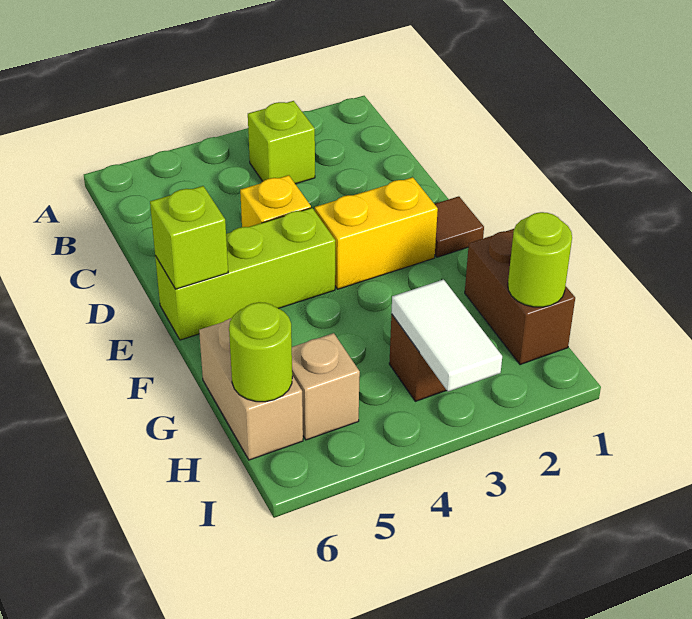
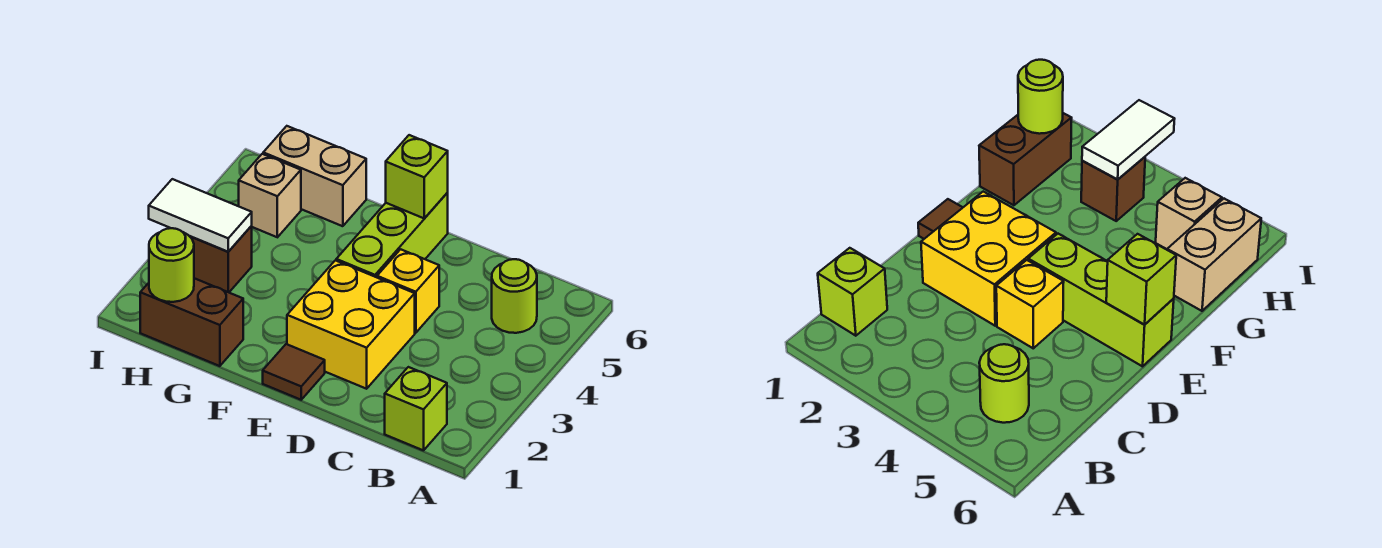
lime brick B3 level 1 -> lime brick B1 level 1
yellow brick E2:E3 level 1 -> yellow brick D2:E3 level 1
lime round brick H6 level 2 -> lime round brick B5 level 1

